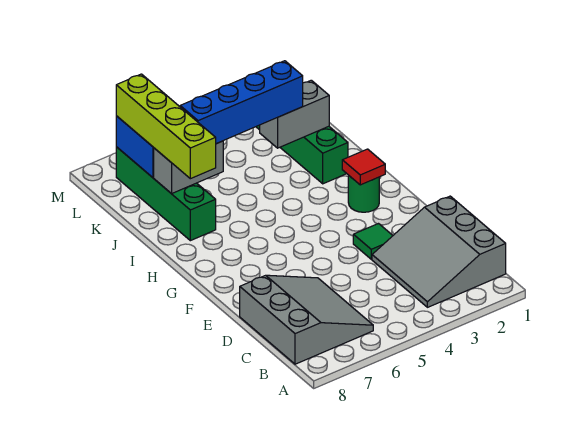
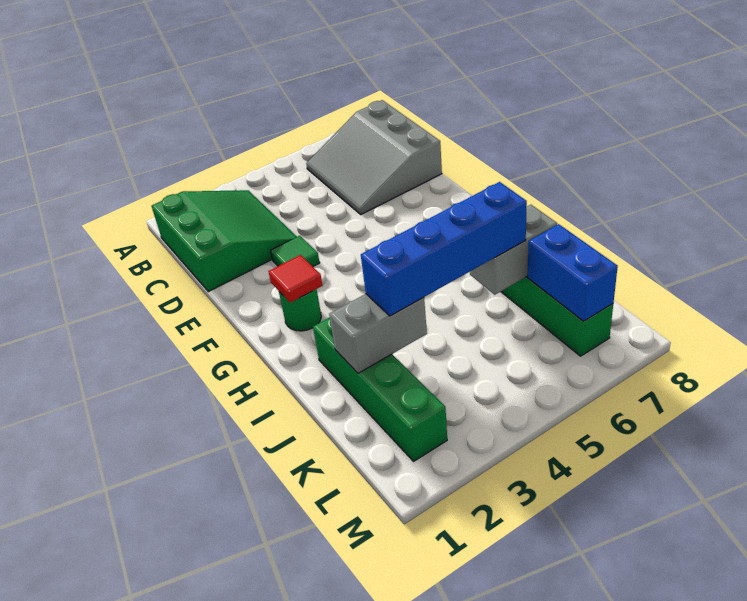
grey slope B1:D3 level 1 top 1 -> green slope B1:D3 level 1 top 1
lime brick I7:L7 level 3 -> none

